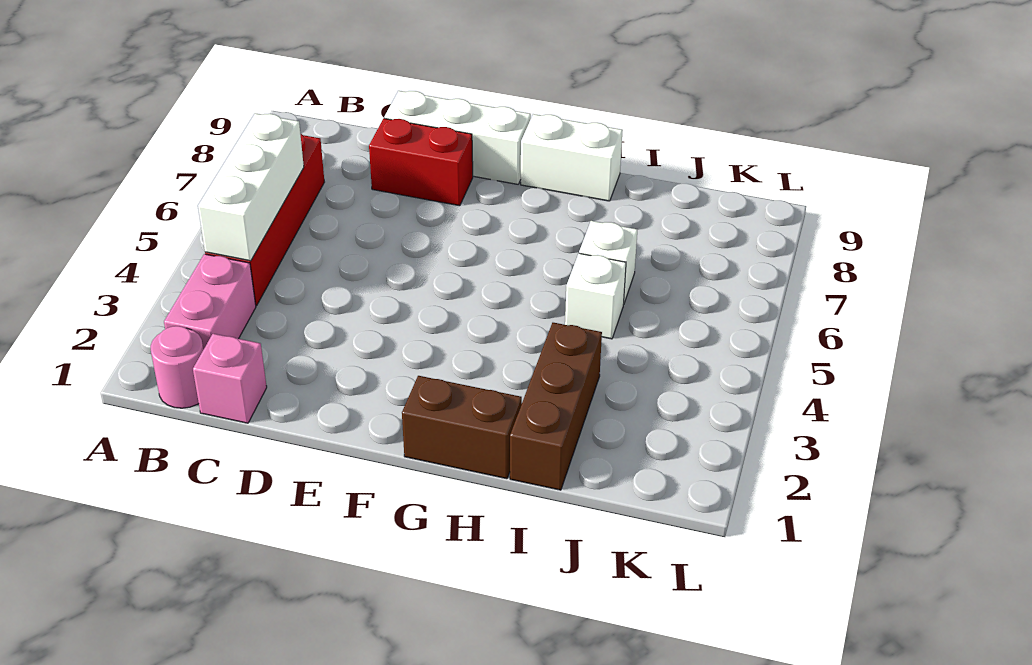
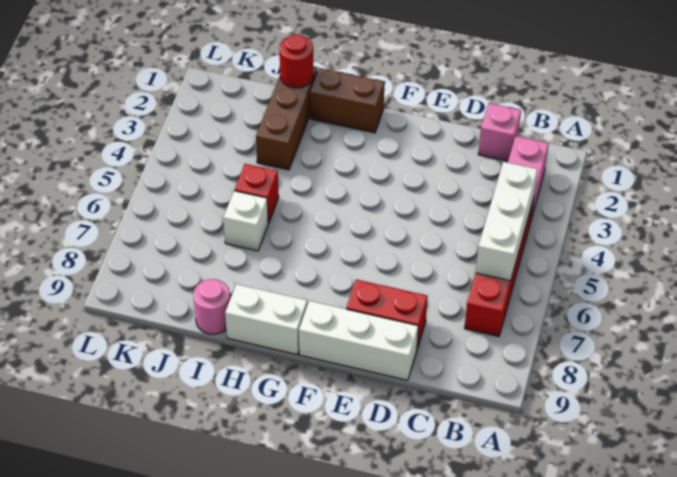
pink round brick B1 level 1 -> pink round brick I9 level 1
none -> red round brick I1 level 2
white brick I5 level 1 -> red brick I5 level 1

